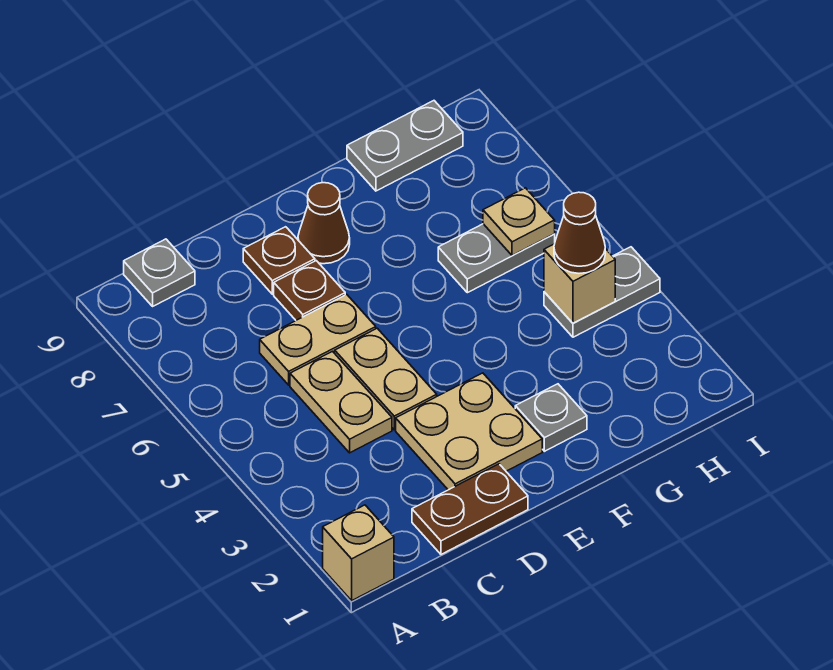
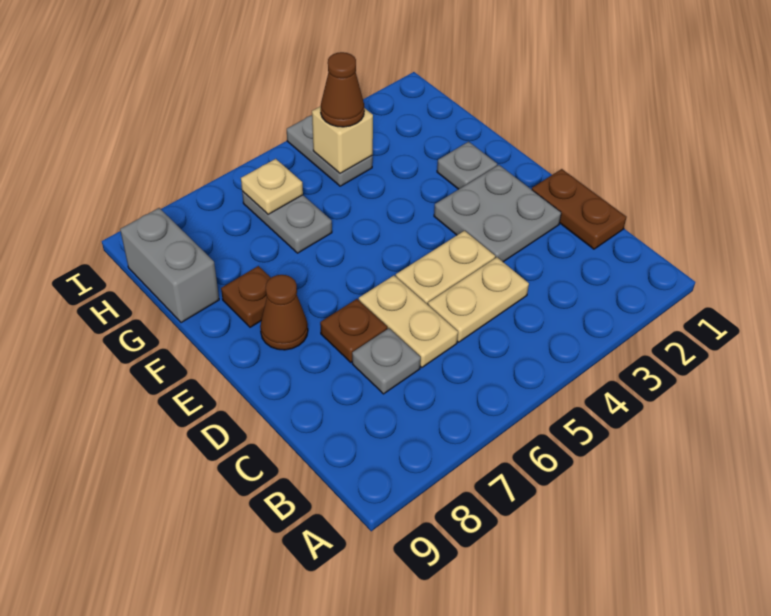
tan brick A1 level 1 -> none
grey plate B9 level 1 -> grey plate C7 level 1
tan plate D2:E3 level 1 -> grey plate D2:E3 level 1
brown plate D8 level 1 -> brown plate F8 level 1
grey plate G9:H9 level 1 -> grey brick G9:H9 level 1

